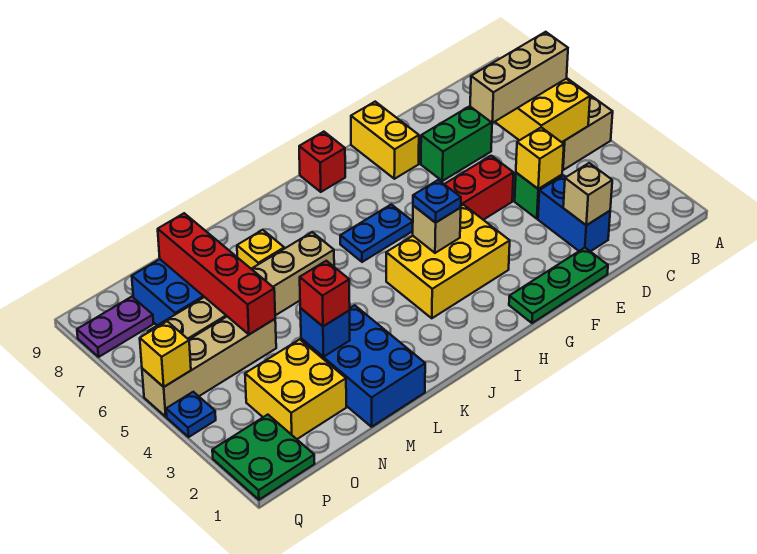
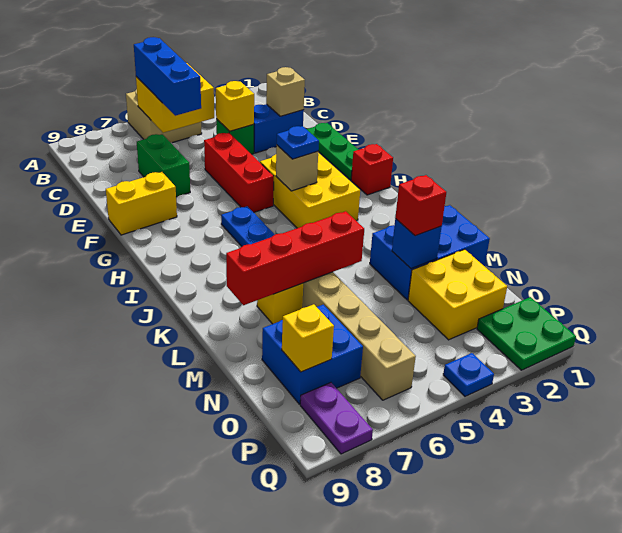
tan brick B6:D6 level 3 -> blue brick B6:D6 level 3
red brick H9 level 1 -> red brick H1 level 1
tan brick N5:Q5 level 1 -> none
red brick N5:N8 level 2 -> red brick L5:L8 level 2
yellow brick Q5 level 2 -> yellow brick O8 level 2

